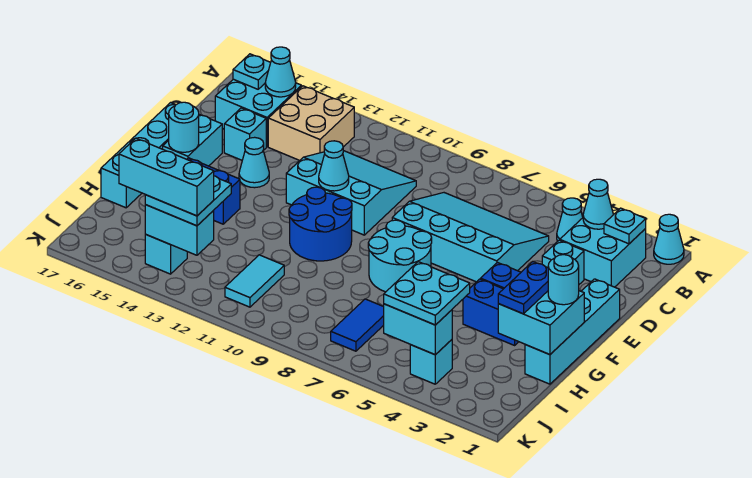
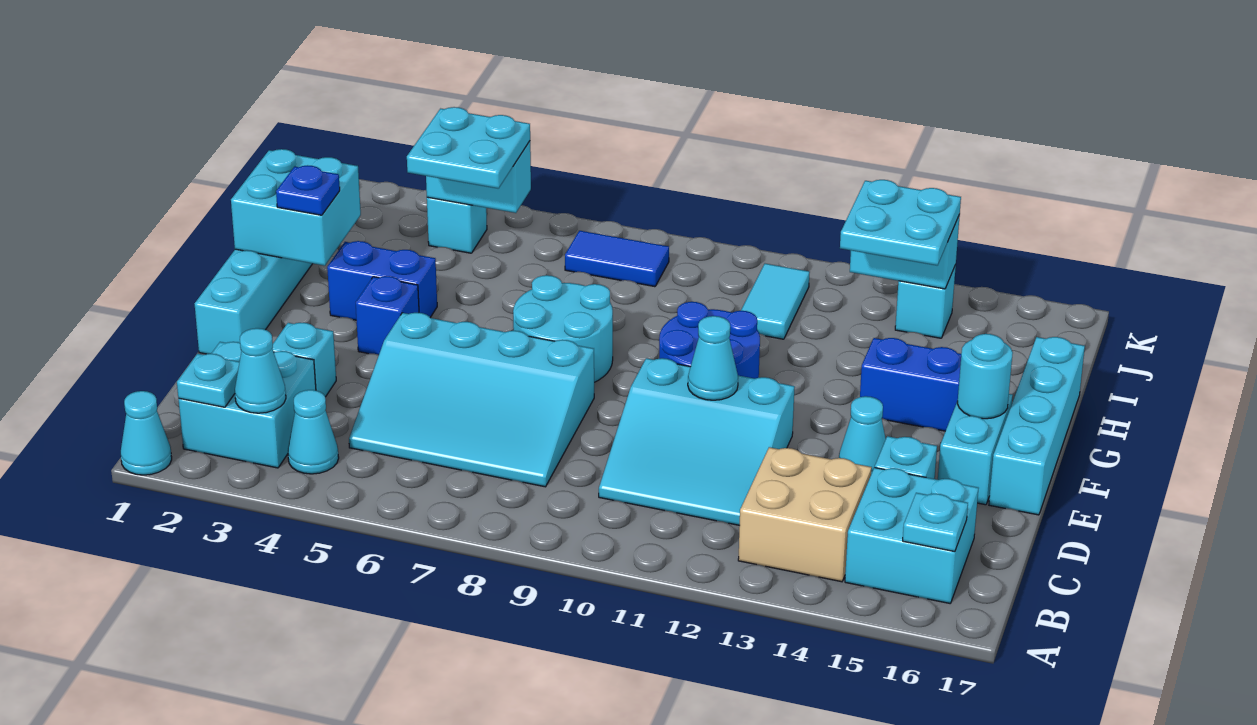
cyan cone B15 level 2 -> none
cyan round brick G1 level 3 -> none
blue plate G2:H2 level 3 -> blue plate G2 level 3
blue tile I7:J7 level 1 -> blue tile J7:J8 level 1
cyan brick J13:J15 level 4 -> none

